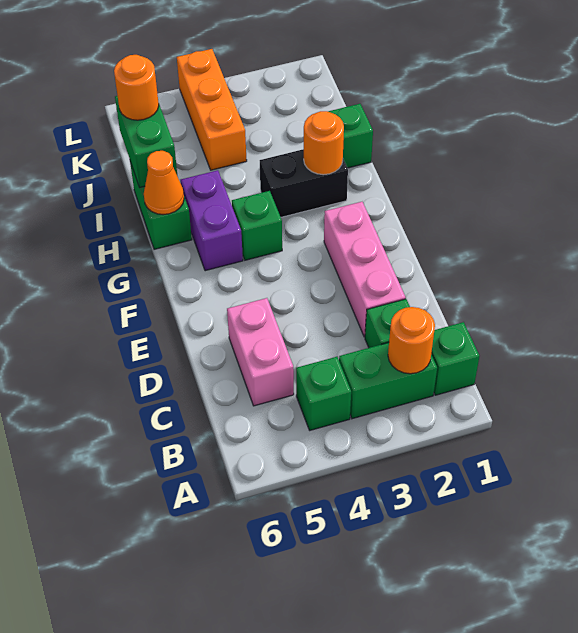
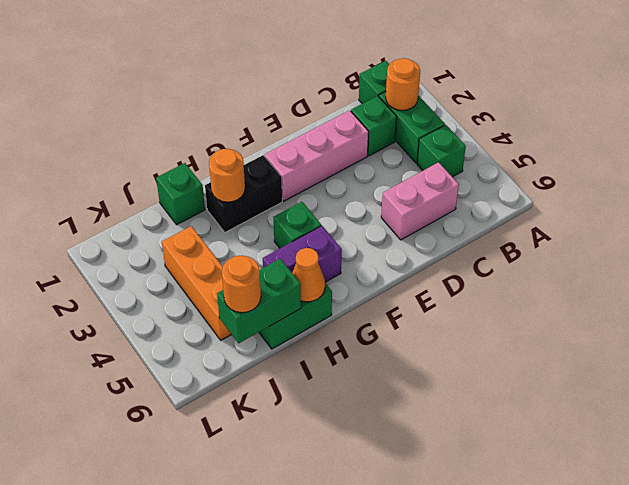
black brick H2:H3 level 1 -> black brick G2:H2 level 1
orange brick J4:L4 level 1 -> orange brick J3:J5 level 1

